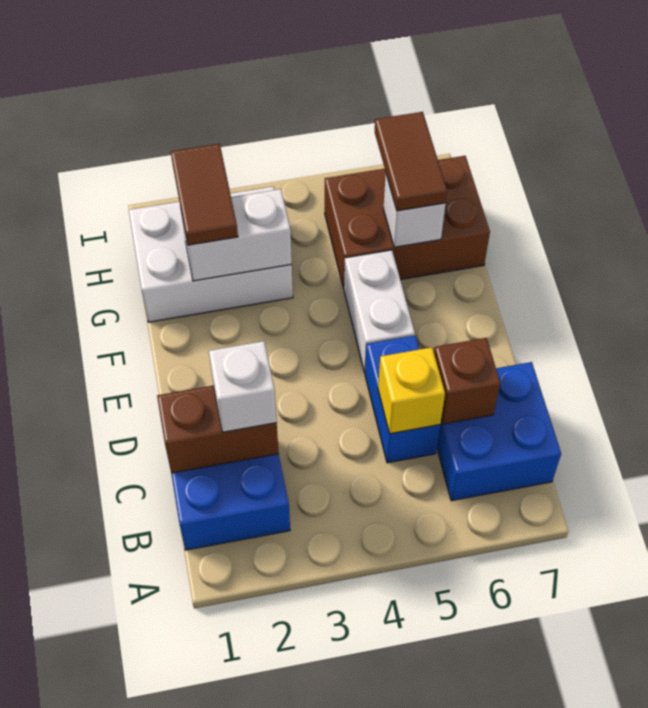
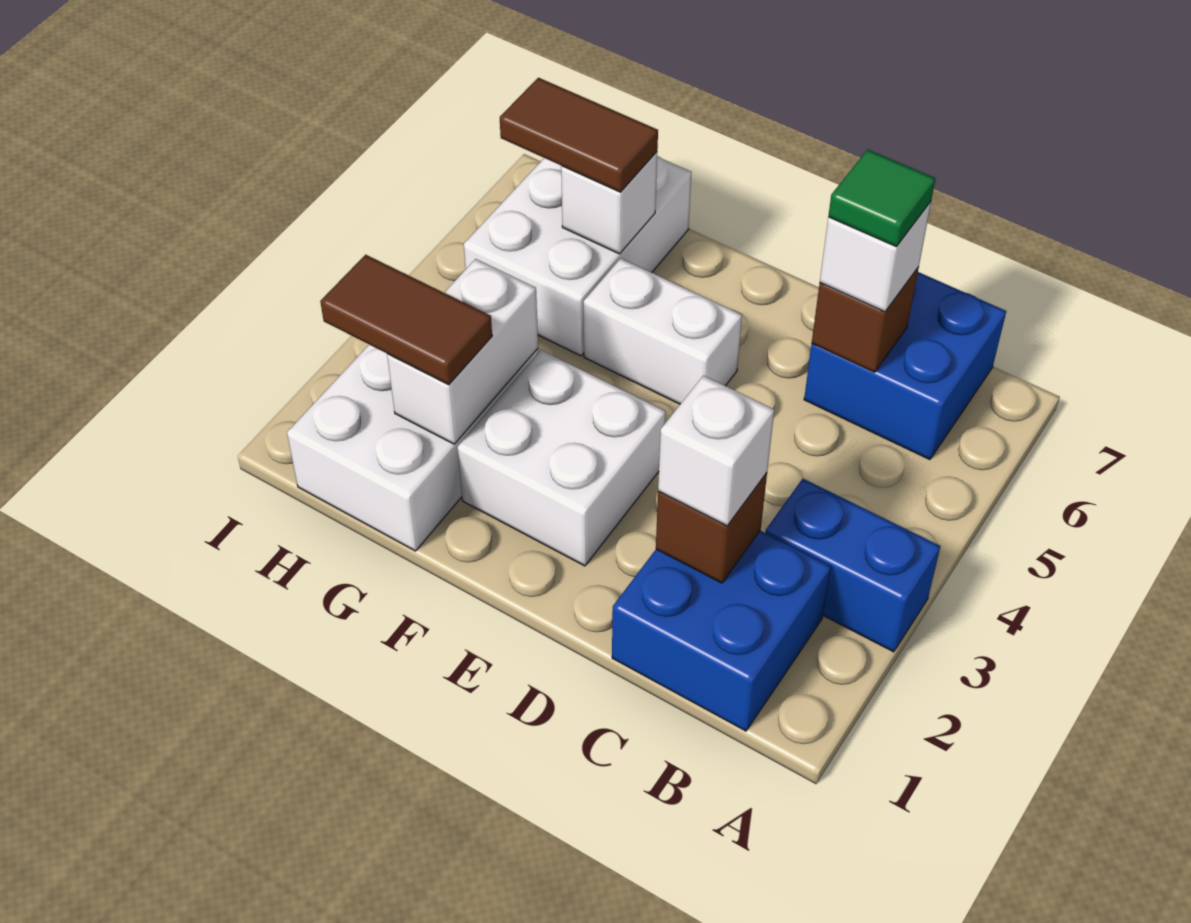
brown brick C1:C2 level 2 -> brown brick C2 level 2
blue brick C5:D5 level 1 -> blue brick A3:B3 level 1
yellow brick C5 level 2 -> none
none -> white brick C6 level 3
none -> green tile C6 level 4
none -> white brick E2:F3 level 1
brown brick G5:H7 level 1 -> white brick G5:H7 level 1

